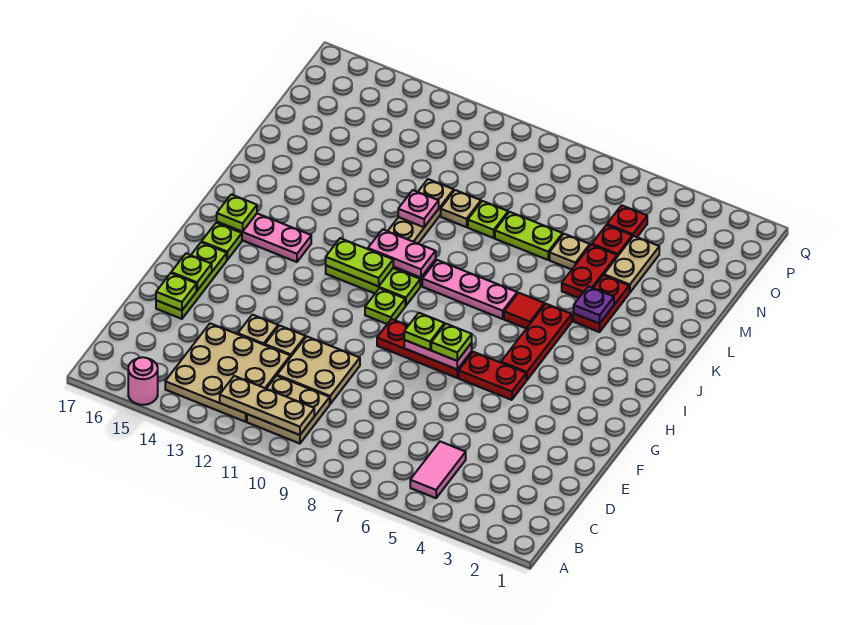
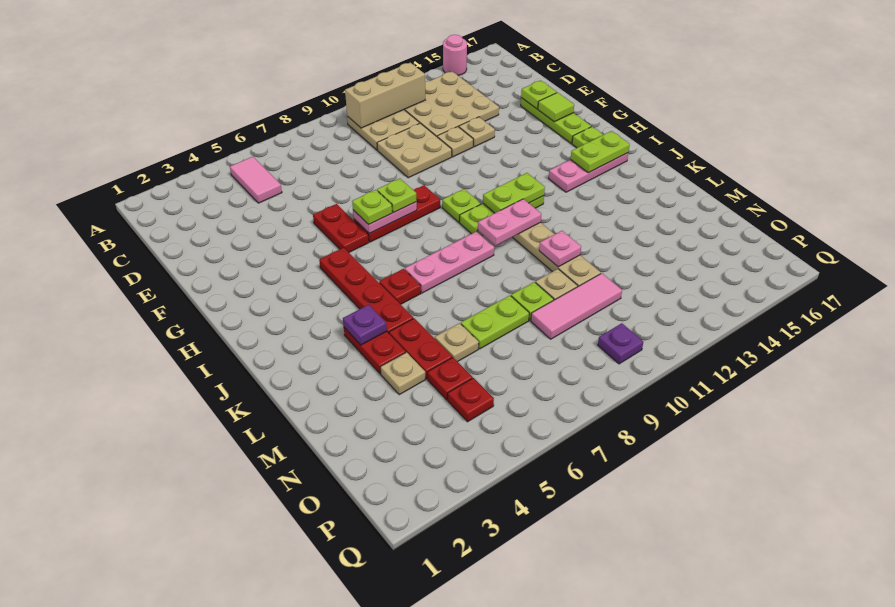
tan plate B10:B12 level 2 -> tan brick B10:B12 level 2
lime plate F16 level 2 -> lime tile F16 level 2
red plate G5:G6 level 1 -> red plate F6:G6 level 1
red plate H5:J5 level 1 -> red plate H5:K5 level 1
lime plate I16 level 2 -> lime plate I15:I16 level 2
red tile J6 level 1 -> red plate J6 level 1
tan plate M4:N4 level 1 -> tan plate M4 level 1
none -> pink tile N9:N11 level 1
none -> purple plate P10 level 1

